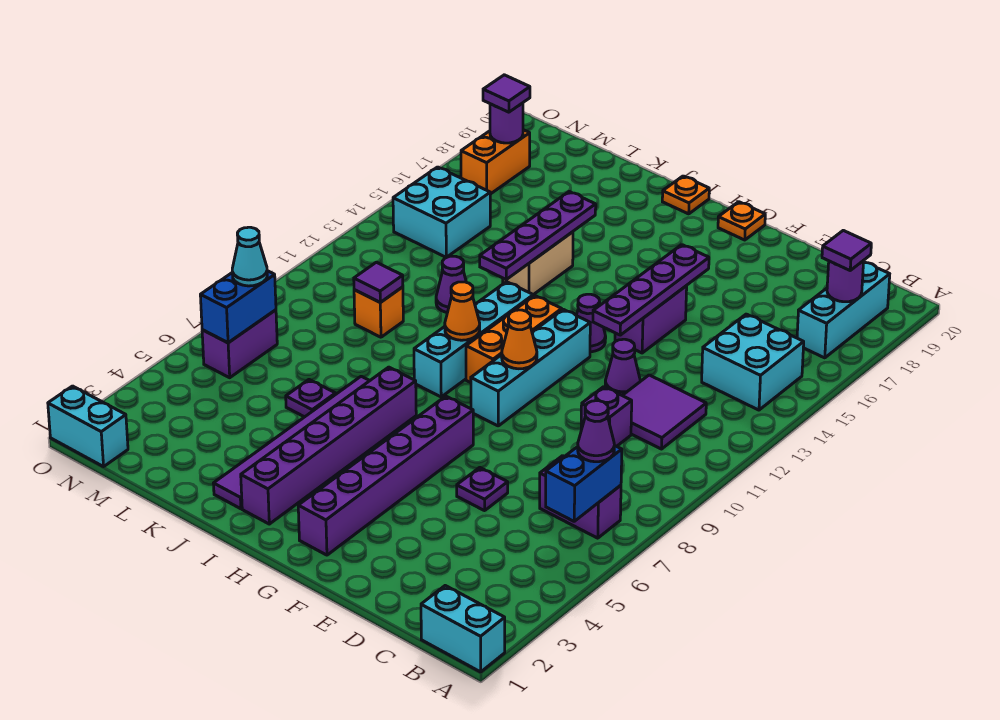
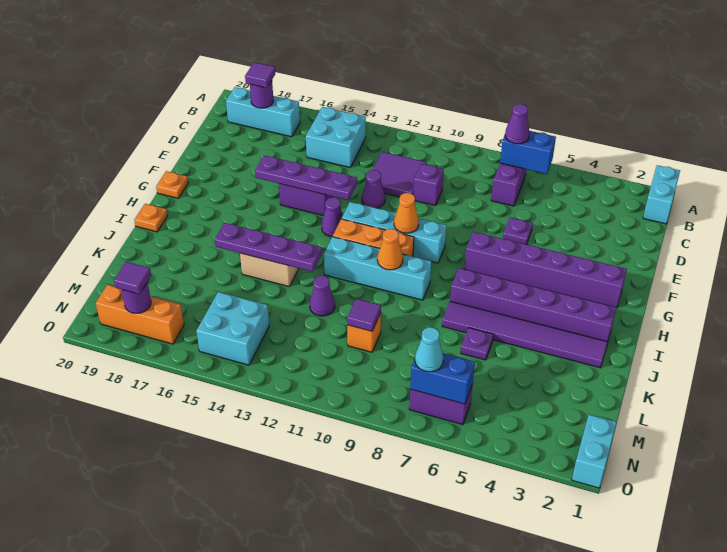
orange brick N17:N18 level 1 -> orange brick N17:N19 level 1

